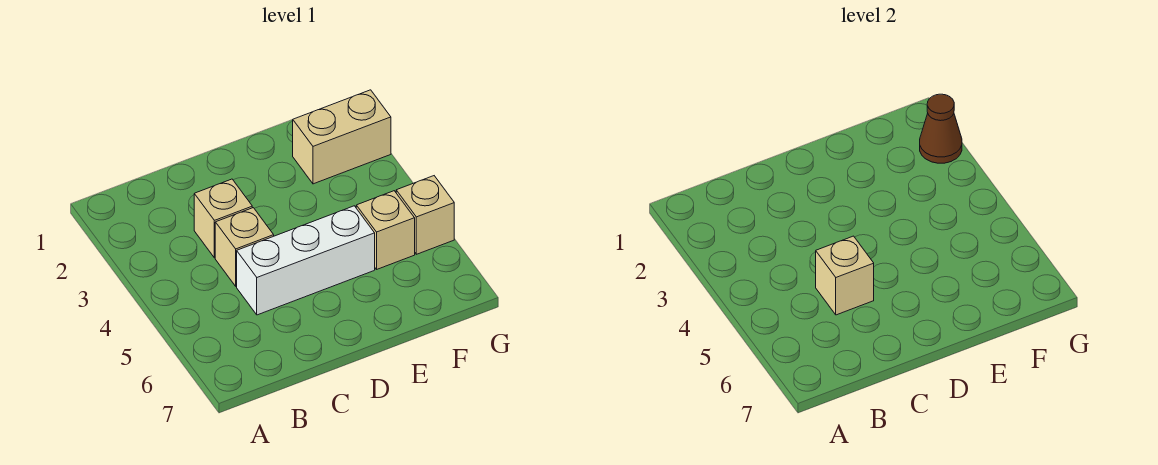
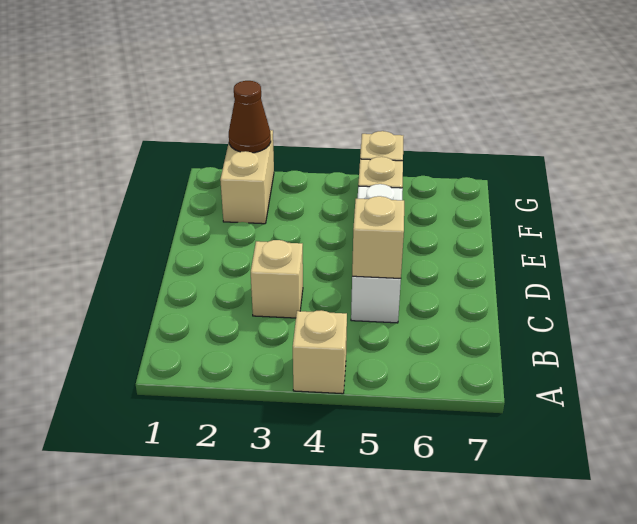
tan brick C4 level 1 -> tan brick A4 level 1

